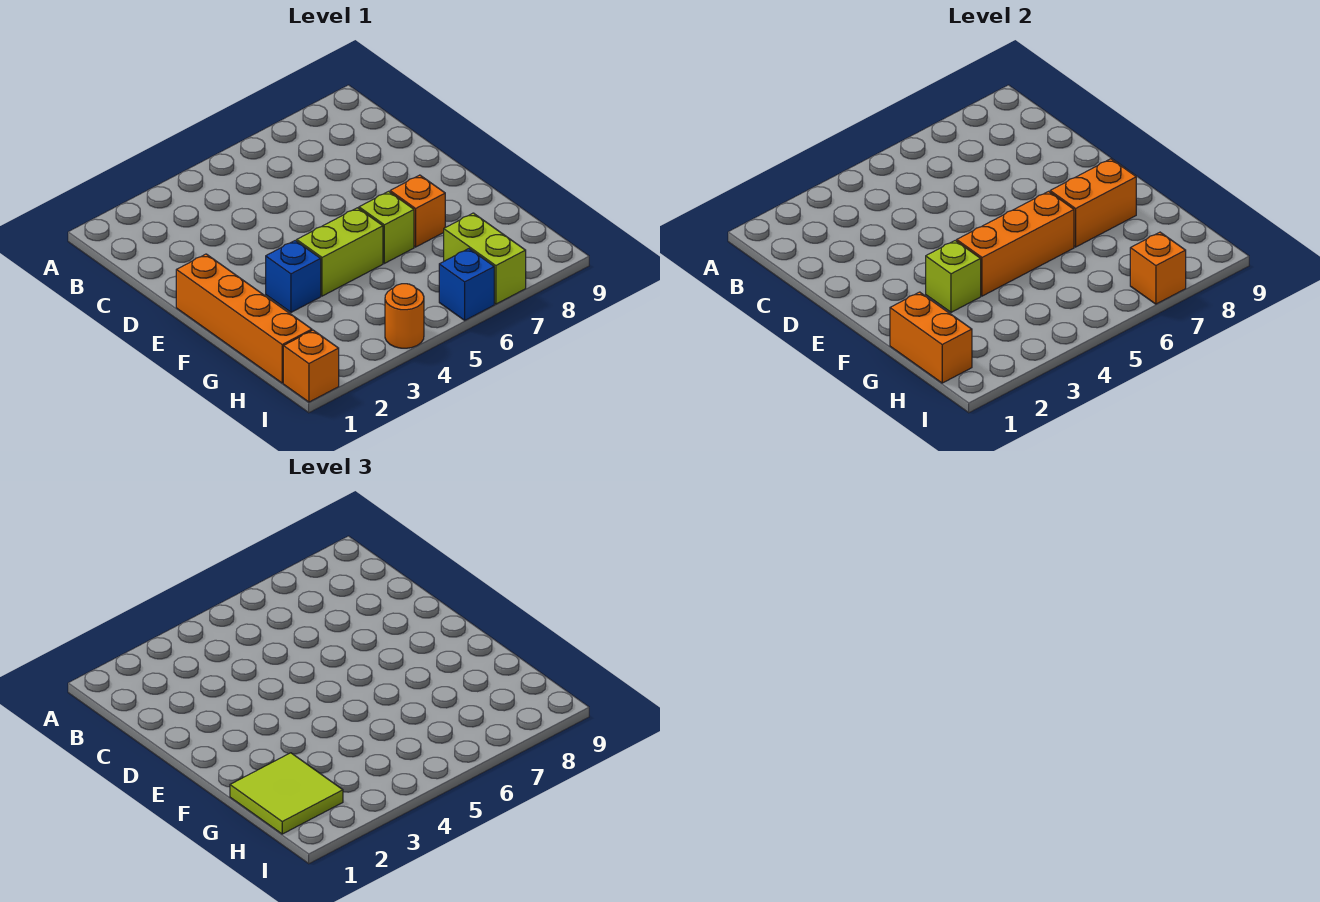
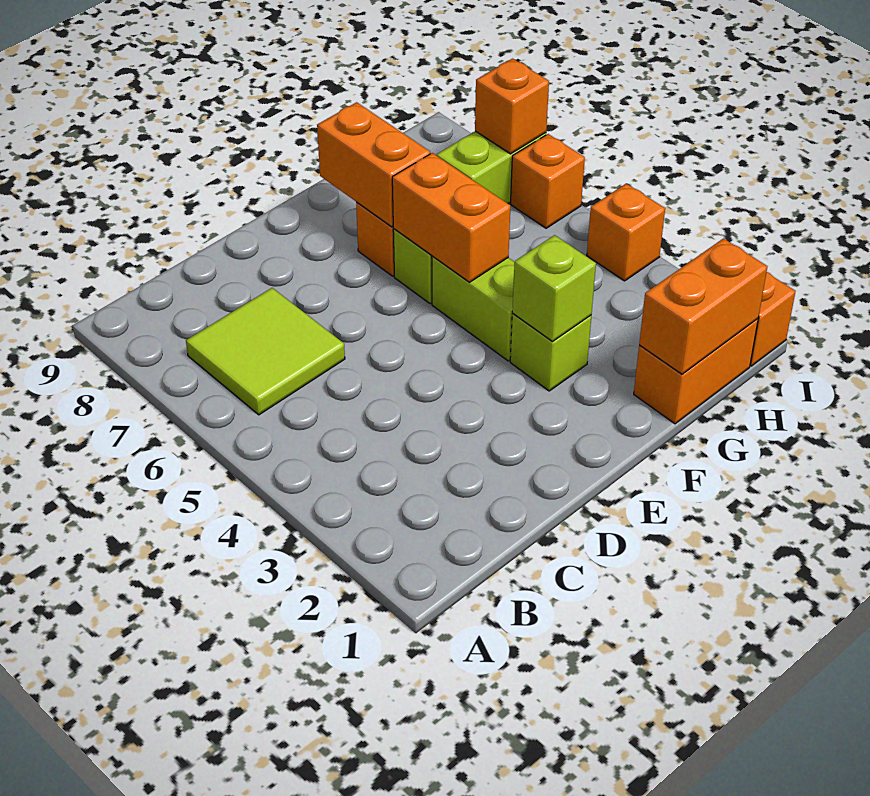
orange brick E1:H1 level 1 -> orange brick G1:H1 level 1
blue brick F3 level 1 -> lime brick F3 level 1
orange brick F4:F6 level 2 -> orange brick F5:F6 level 2
lime tile G1:H2 level 3 -> lime tile B6:C7 level 1
orange round brick I4 level 1 -> orange brick I4 level 1
blue brick I6 level 1 -> orange brick I6 level 1

